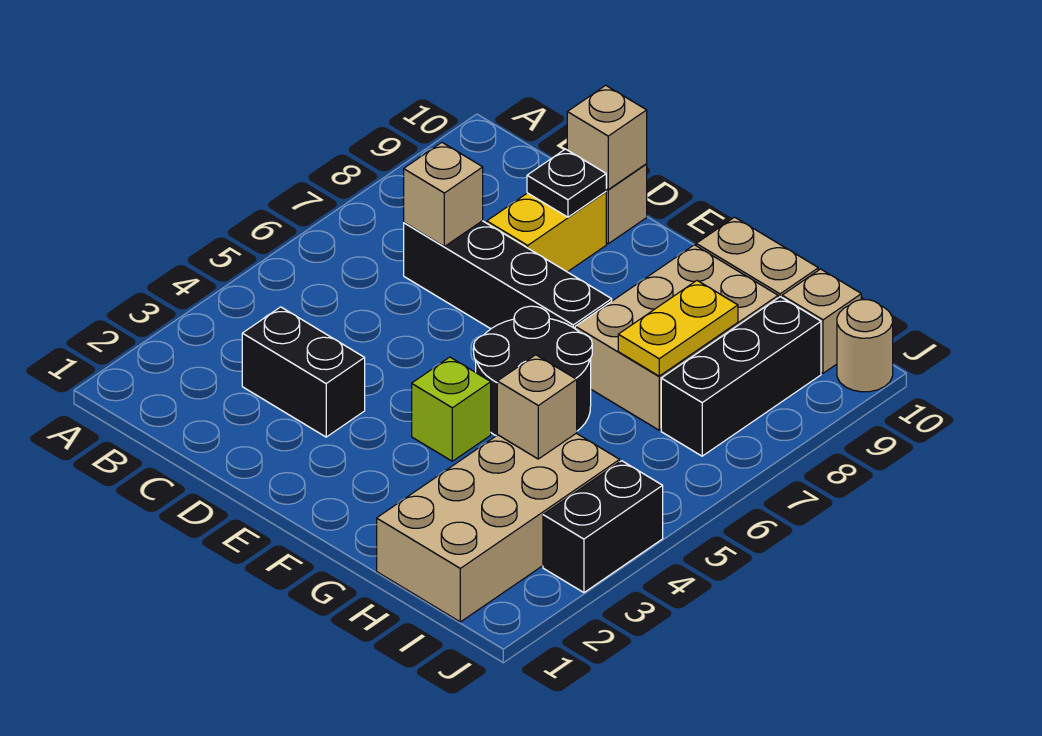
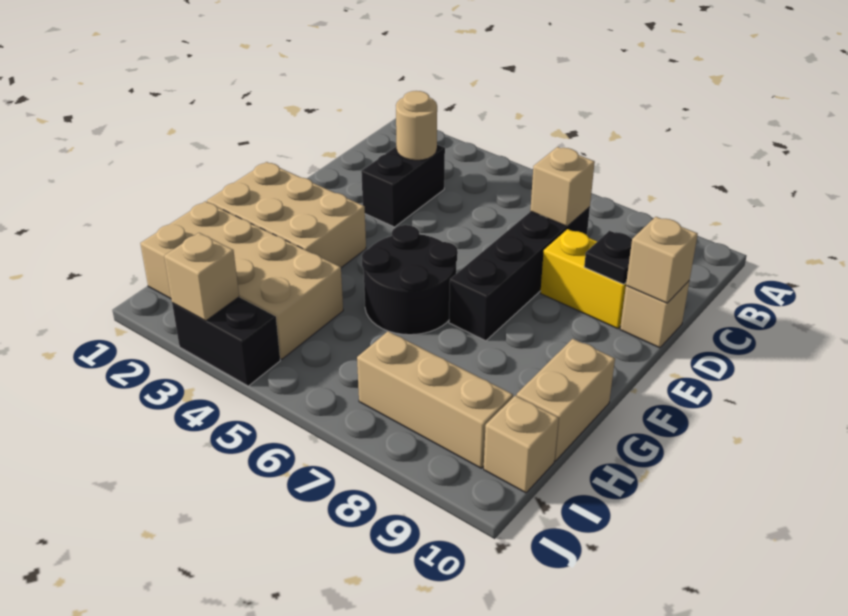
lime brick F4 level 1 -> none
tan brick G7:H9 level 1 -> tan brick F1:G3 level 1
tan brick H4 level 2 -> tan brick J3 level 2
yellow plate H7:H8 level 2 -> none
black brick I7:I9 level 1 -> tan brick I7:I9 level 1
tan round brick J10 level 1 -> tan round brick C3 level 2

